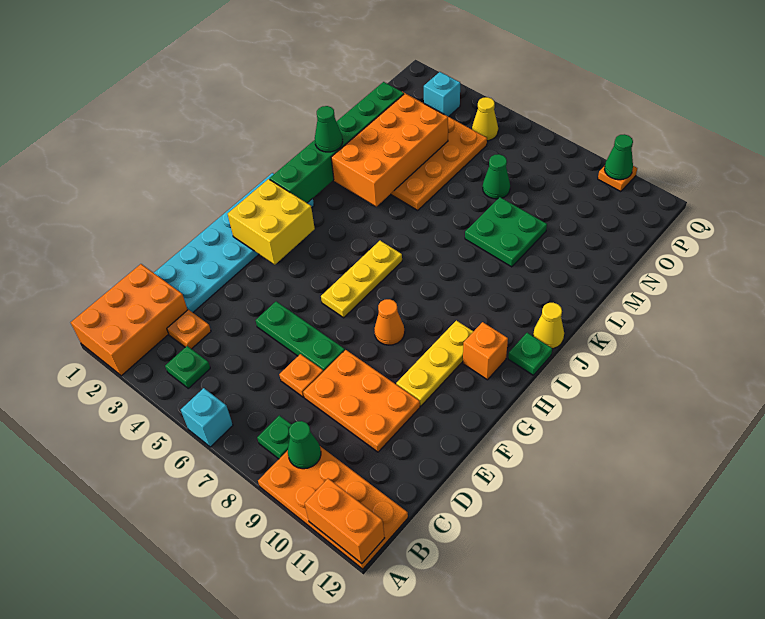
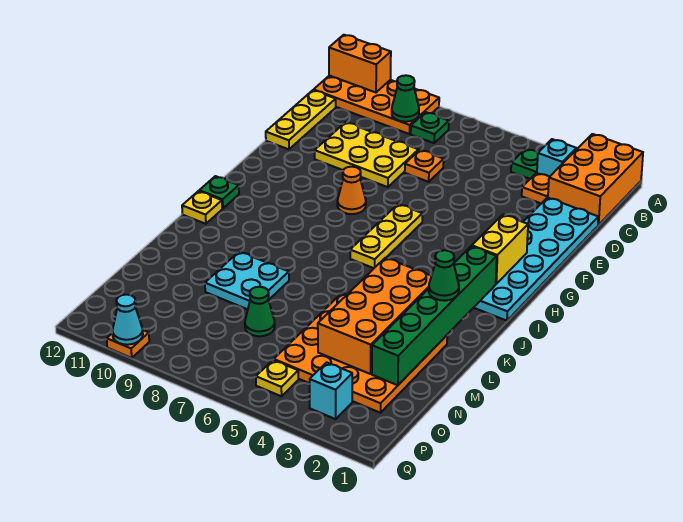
cyan brick A6 level 1 -> cyan brick B3 level 1
orange plate D8:E10 level 1 -> yellow plate D8:E10 level 1
green plate E5:E7 level 1 -> none
yellow plate F10:H10 level 1 -> yellow plate C12:E12 level 1
yellow brick G2:H3 level 2 -> yellow brick G2:H2 level 2
orange brick H11 level 1 -> none
yellow cone J12 level 1 -> yellow plate J12 level 1
green plate L8:M9 level 1 -> cyan plate L8:M9 level 1
yellow cone P5 level 1 -> yellow plate P5 level 1
green cone Q10 level 2 -> cyan cone Q10 level 2

